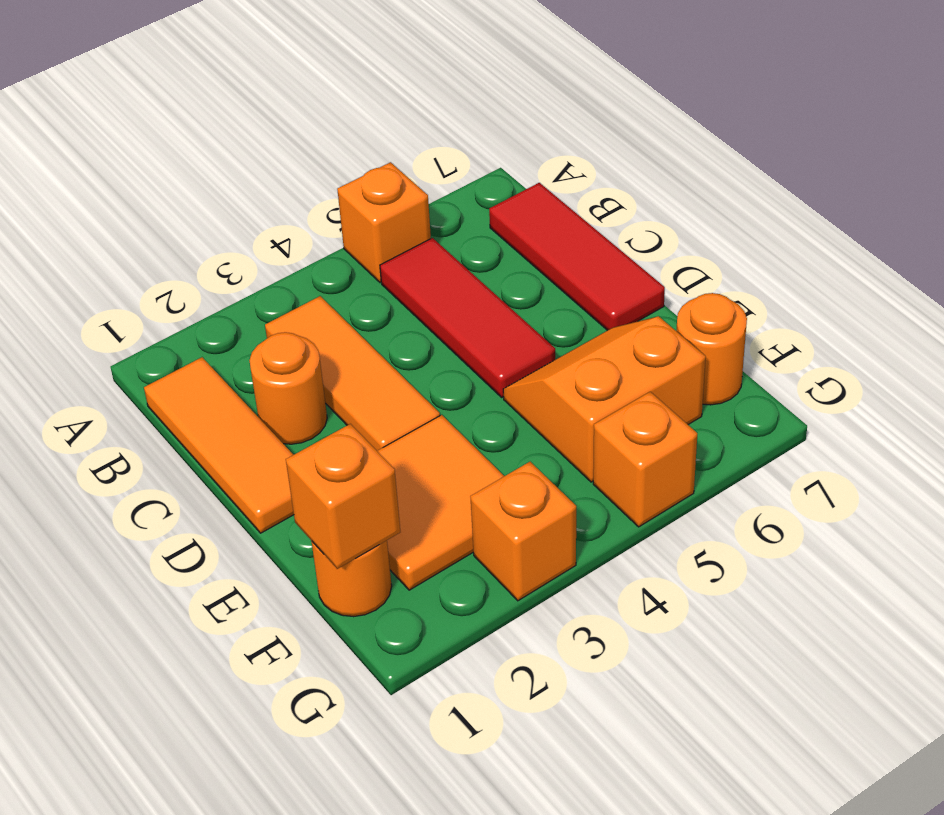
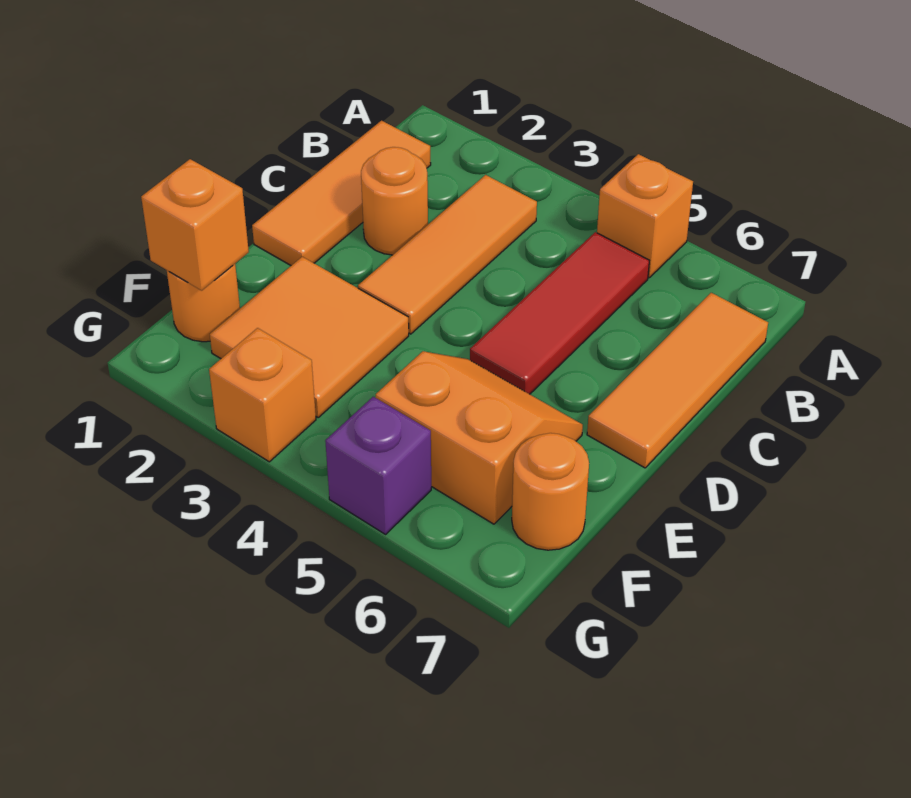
red tile B7:D7 level 1 -> orange tile B7:D7 level 1
orange brick G5 level 1 -> purple brick G5 level 1

